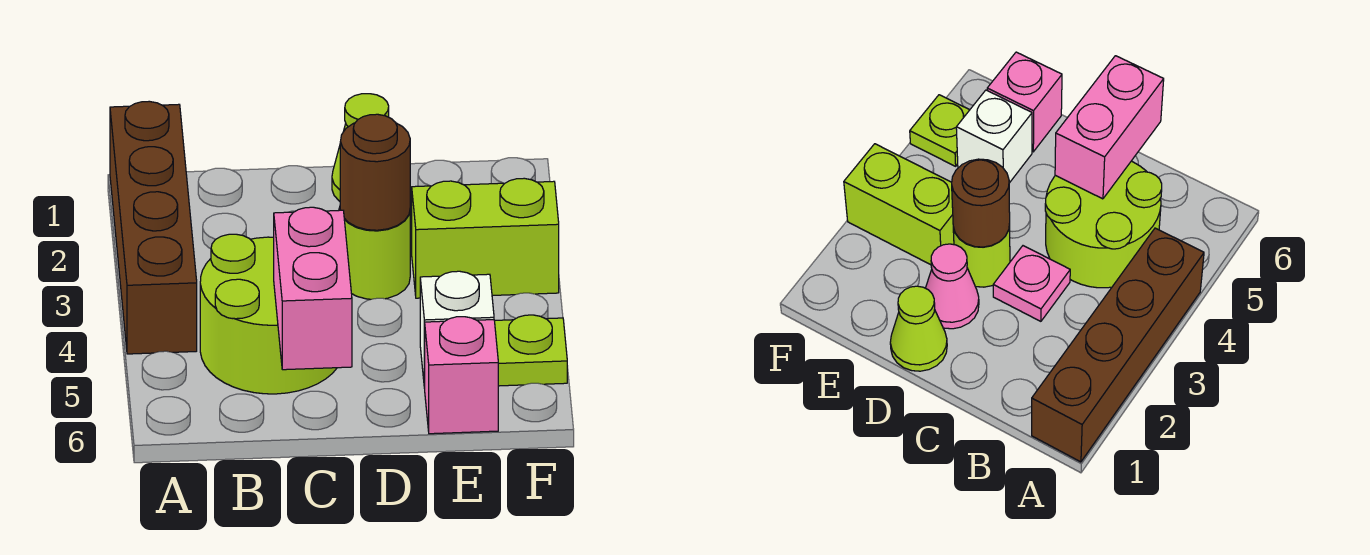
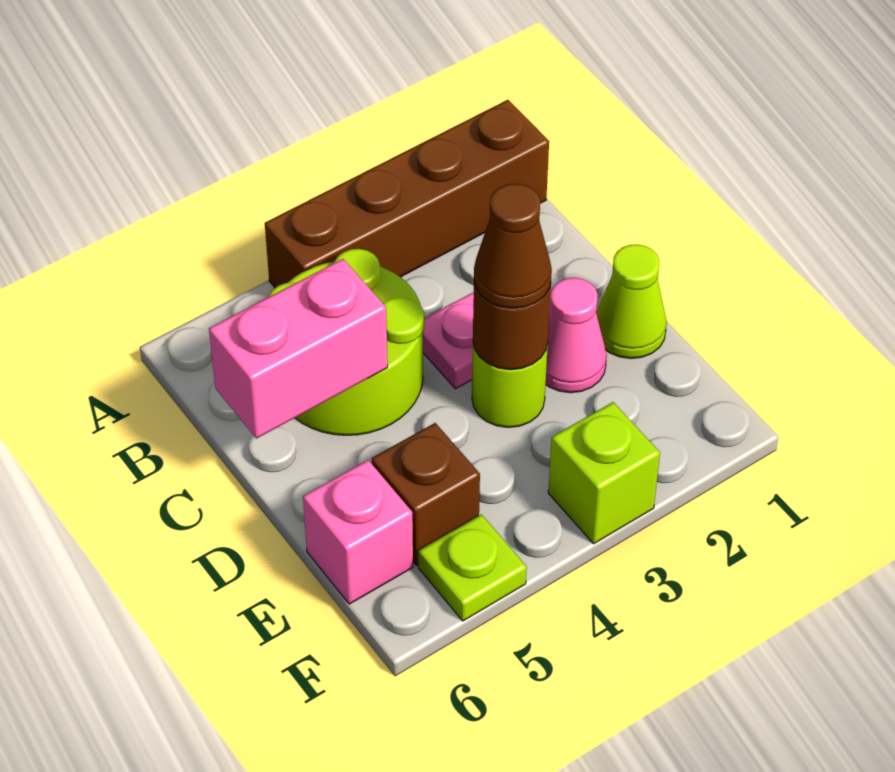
none -> brown cone D3 level 3
lime brick E3:F3 level 1 -> lime brick F3 level 1
white brick E5 level 1 -> brown brick E5 level 1

